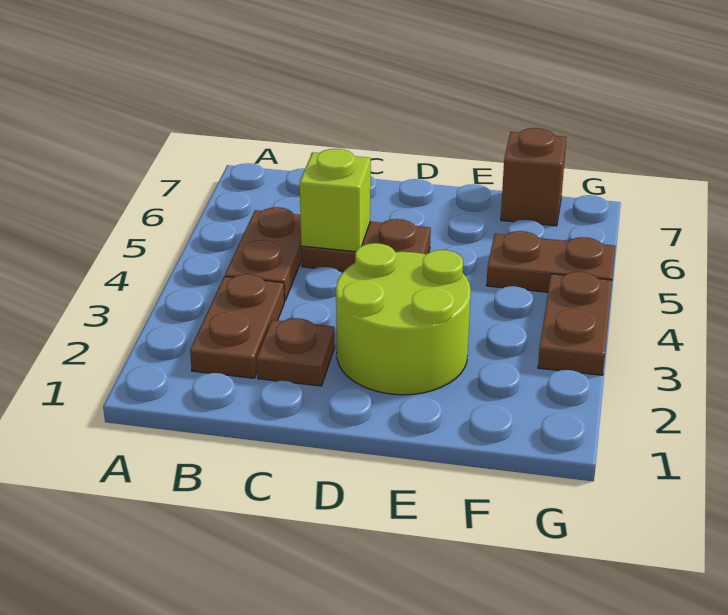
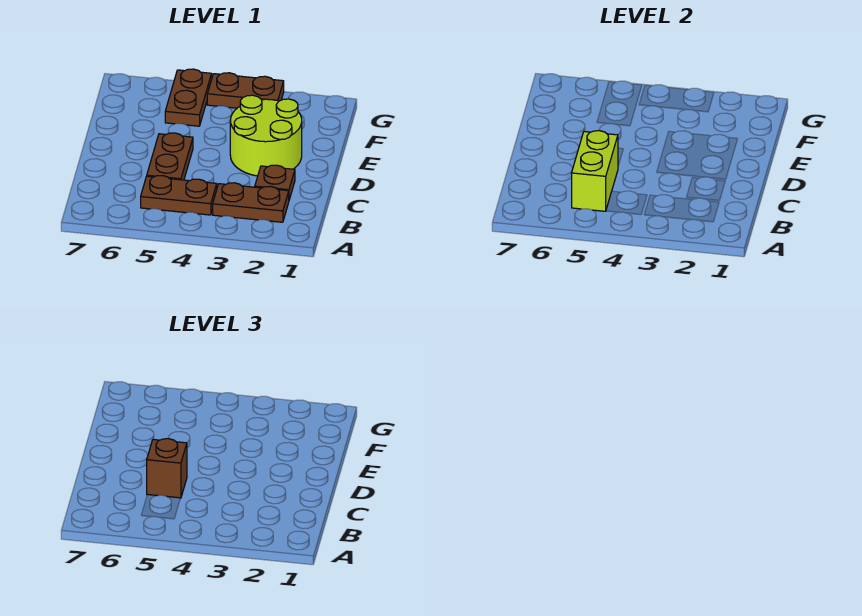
lime brick C5 level 2 -> lime brick B5:C5 level 2
brown brick F7 level 1 -> brown brick C5 level 3

